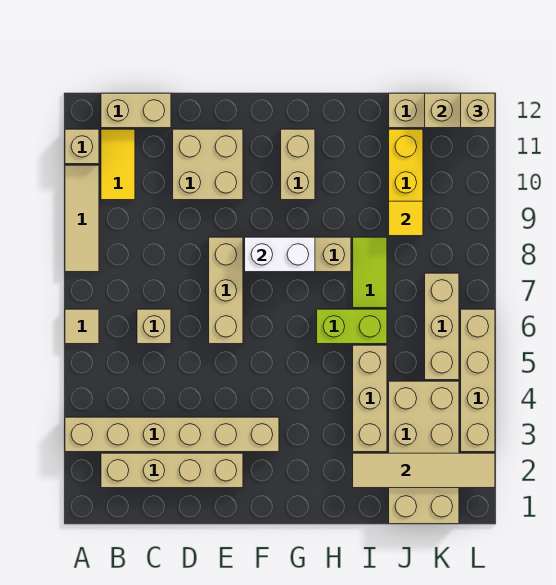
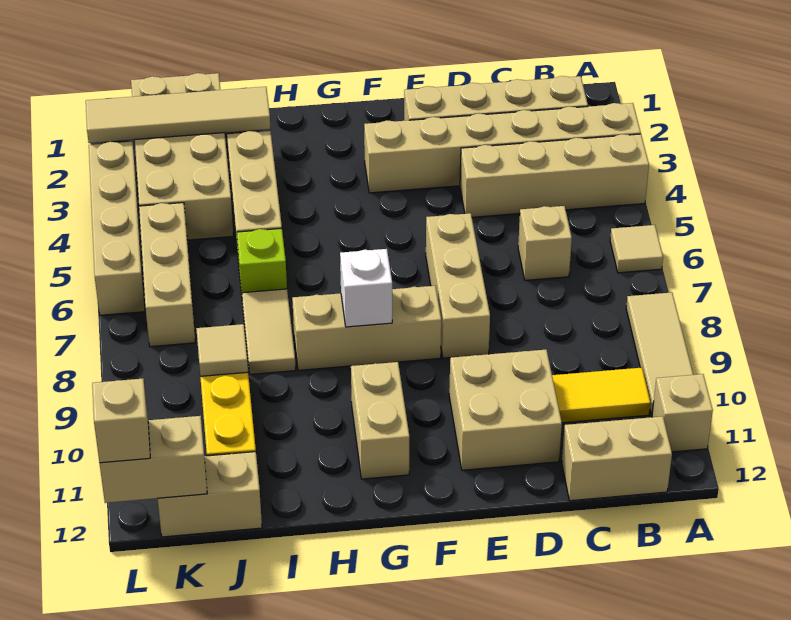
none -> tan brick A4:D4 level 1
yellow tile B10:B11 level 1 -> yellow tile B10:C10 level 1
white brick F8:G8 level 2 -> white brick G8 level 2
lime brick H6:I6 level 1 -> lime brick I6 level 1
lime tile I7:I8 level 1 -> tan tile I7:I8 level 1
yellow tile J9 level 2 -> tan tile J9 level 2

